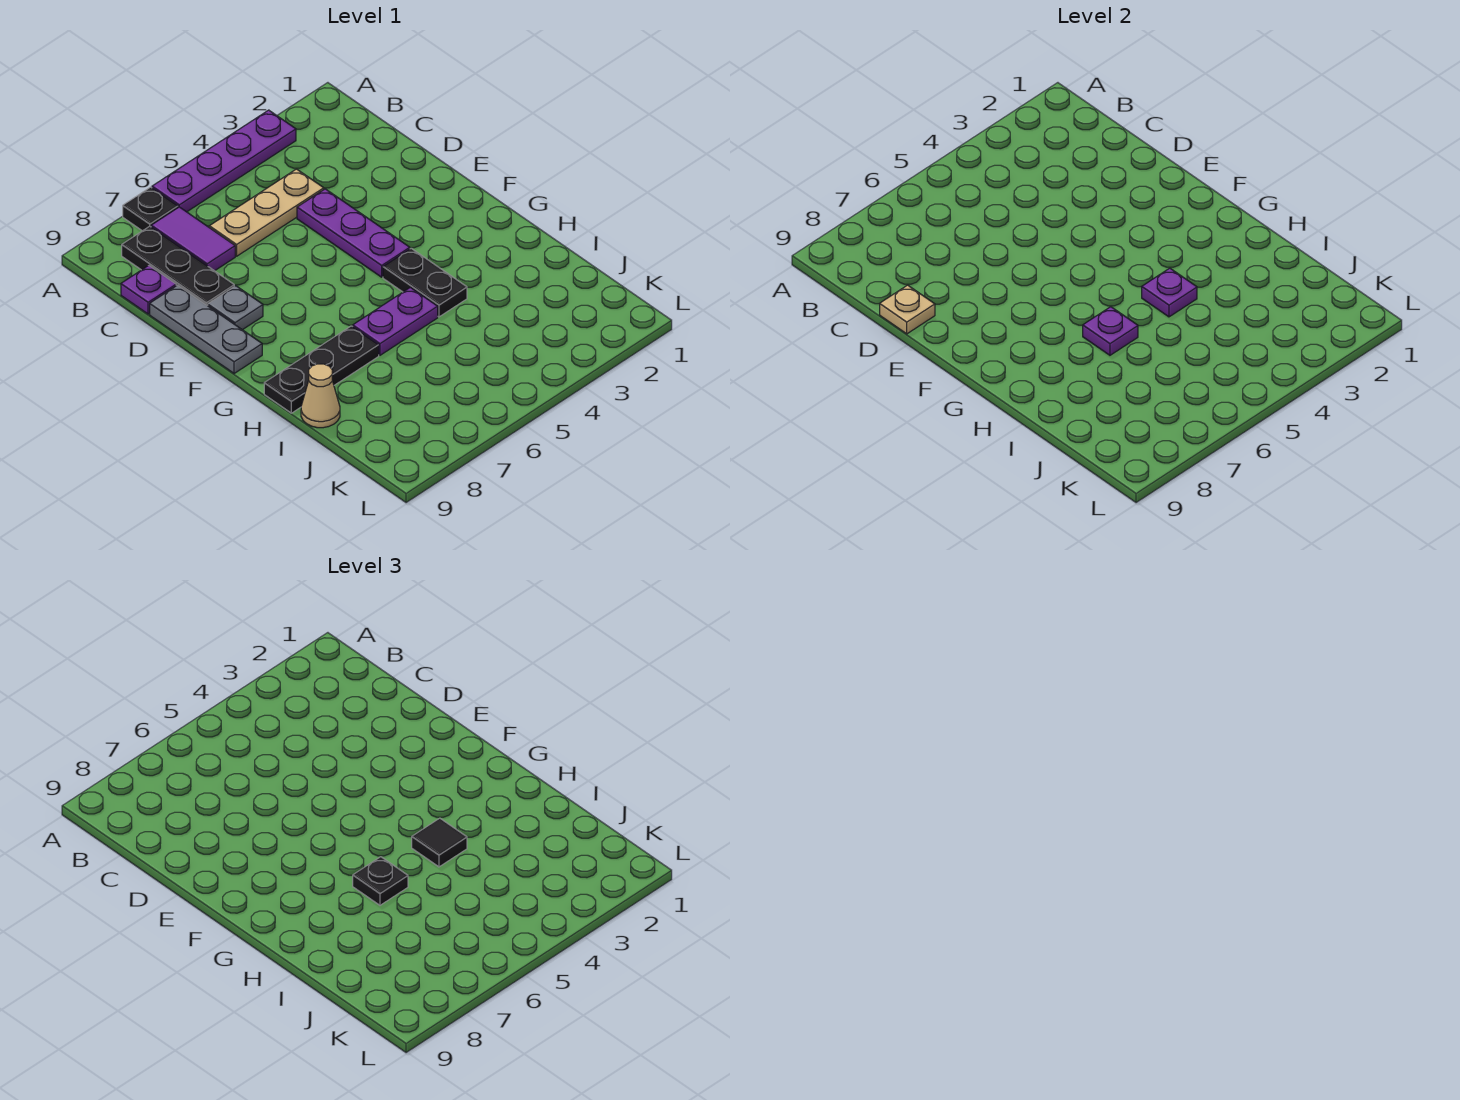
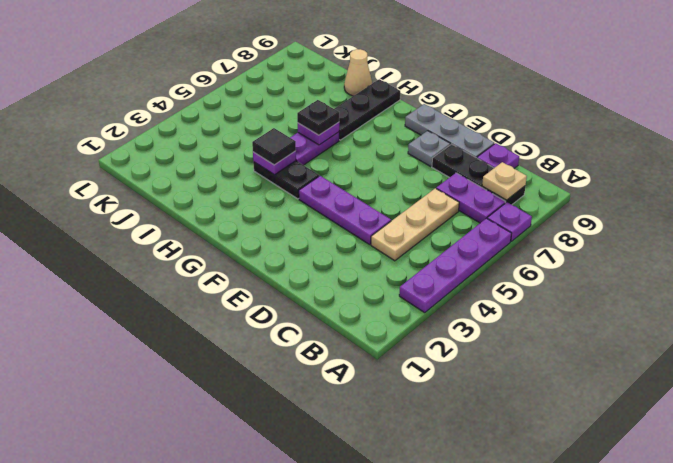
black plate A7 level 1 -> purple plate A7 level 1
purple tile B7:C7 level 1 -> purple plate B7:C7 level 1
tan plate D9 level 2 -> tan plate B8 level 2

